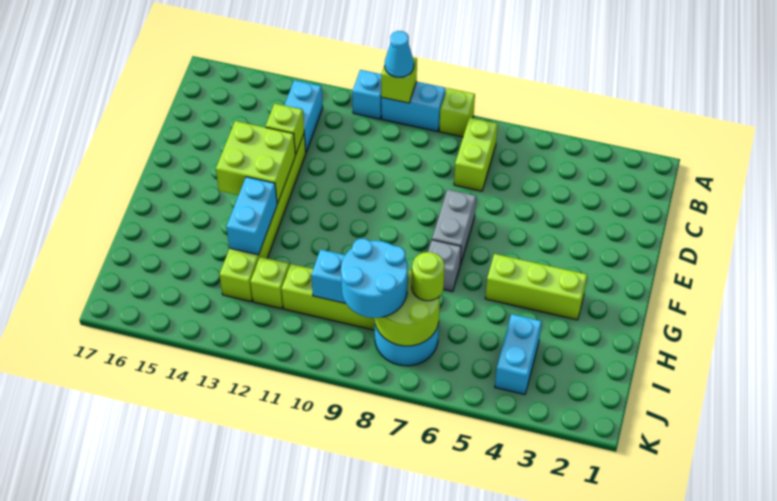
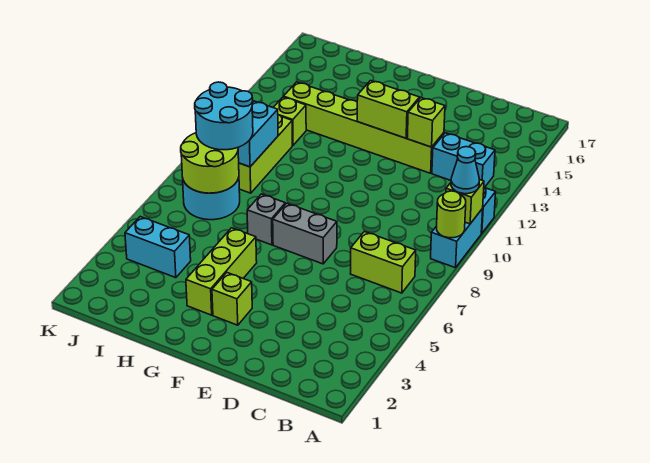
lime brick A8 level 1 -> lime brick F3 level 1
lime brick E13:F14 level 2 -> lime brick E13:F13 level 2
cyan brick G13:H13 level 2 -> none
lime round brick I7 level 3 -> lime round brick A9 level 2

